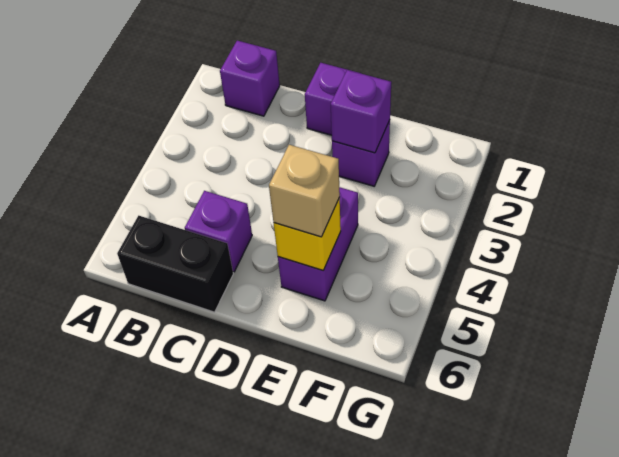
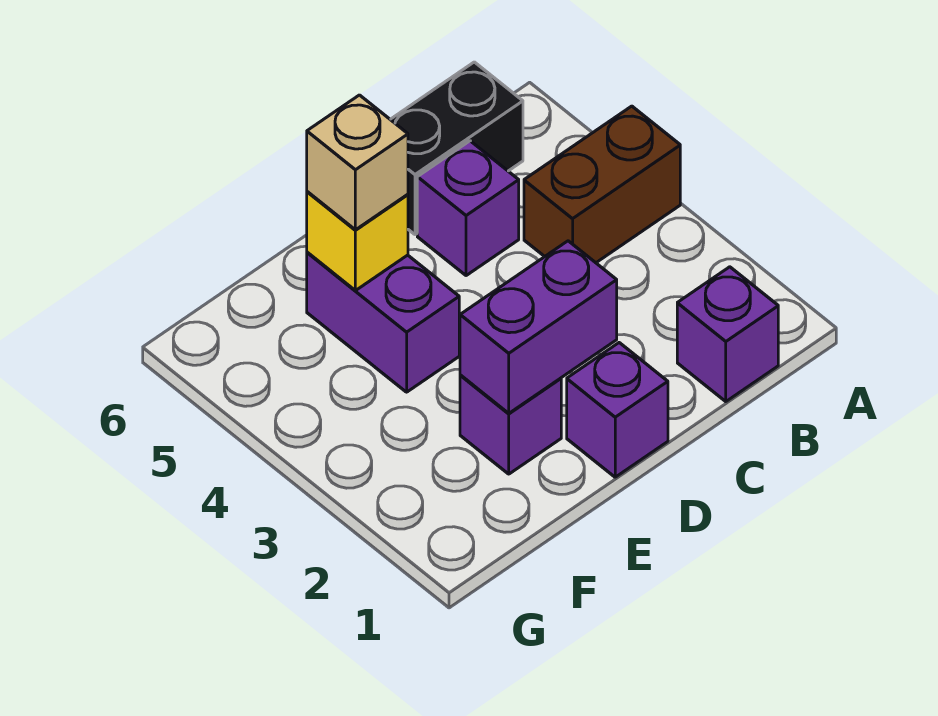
none -> brown brick A4:B4 level 1
purple brick E2 level 2 -> purple brick D2:E2 level 2

